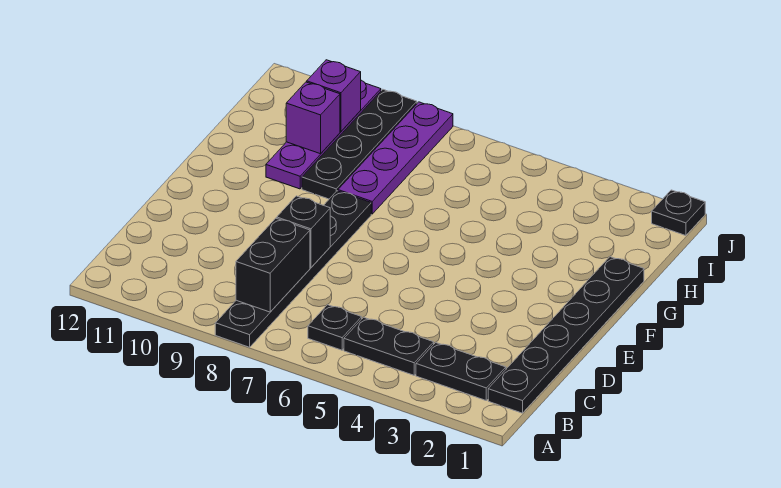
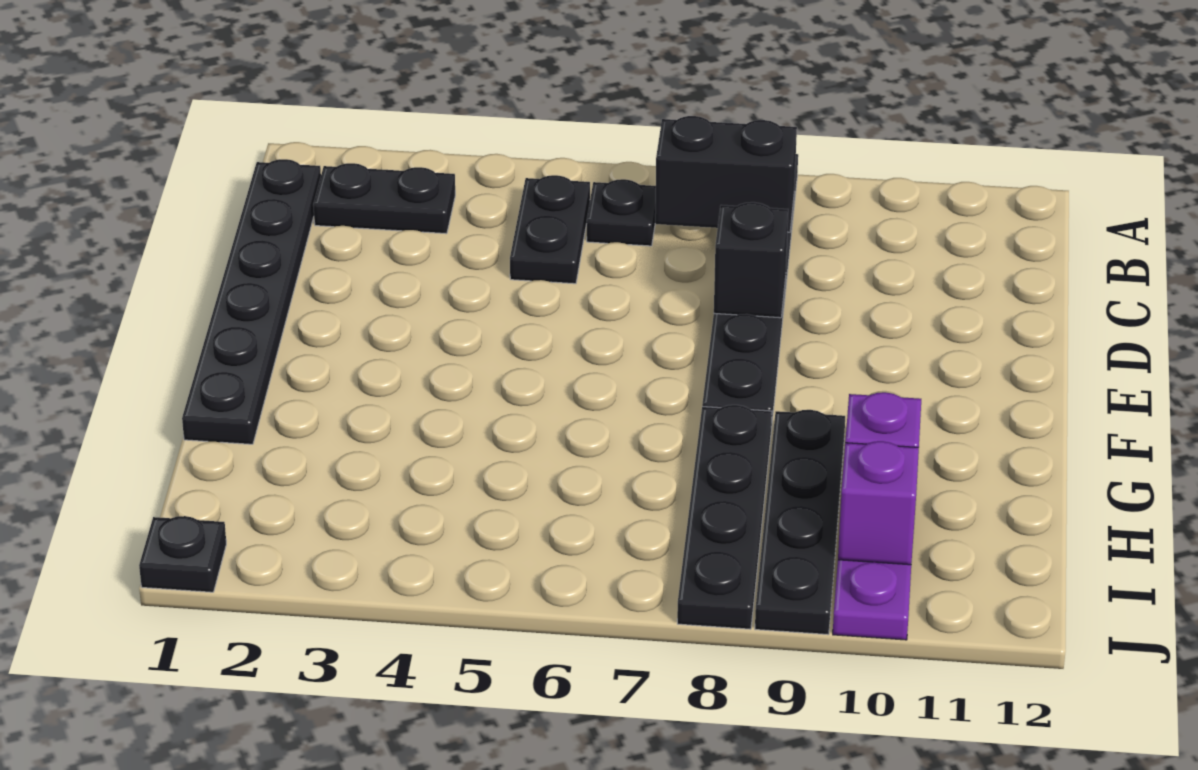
black plate B4:B5 level 1 -> black plate B5:C5 level 1
black brick B8:C8 level 2 -> black brick B7:B8 level 2
purple plate G8:J8 level 1 -> black plate G8:J8 level 1

